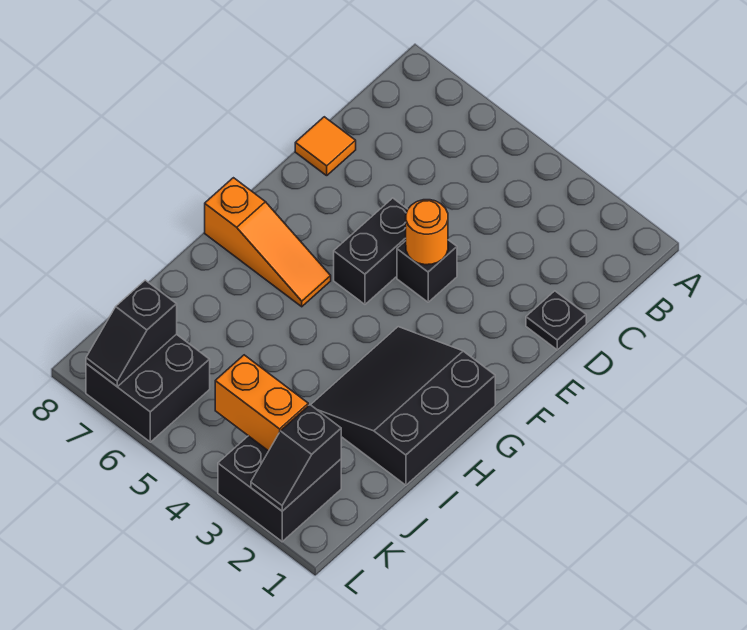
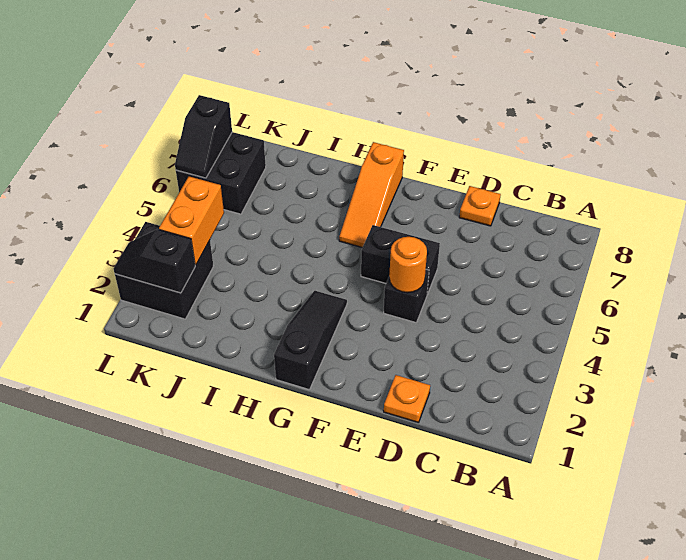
black plate D1 level 1 -> orange plate D1 level 1
orange tile D8 level 1 -> orange plate D8 level 1
black slope G1:I3 level 1 top 1 -> black slope G1:G3 level 1 top 1
black slope K7:L7 level 2 top K -> black slope L6:L7 level 2 top 7

